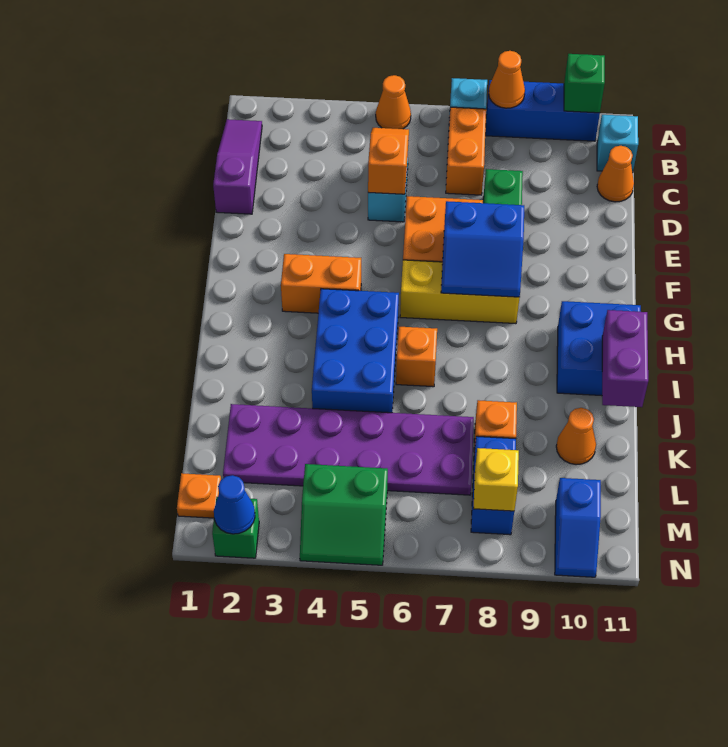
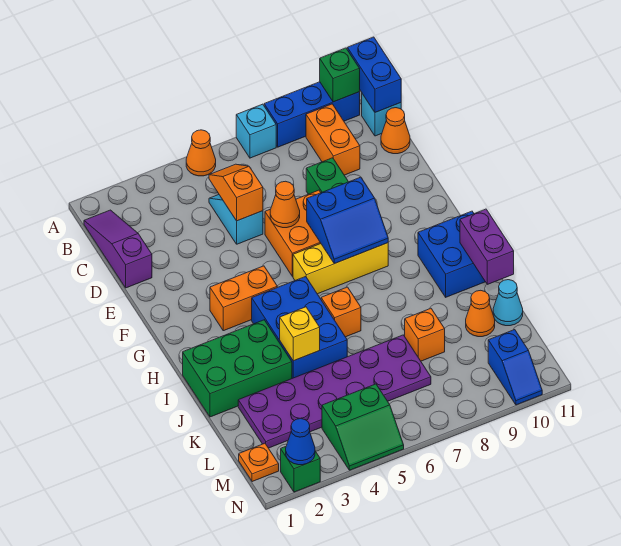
orange cone A8 level 2 -> orange cone E6 level 2
orange brick B7:C7 level 1 -> orange brick B9:C9 level 1
none -> green brick I1:J3 level 1
none -> cyan cone K11 level 1
blue brick L8:M8 level 1 -> blue brick A11:B11 level 2
yellow brick M8 level 2 -> yellow brick J4 level 2

